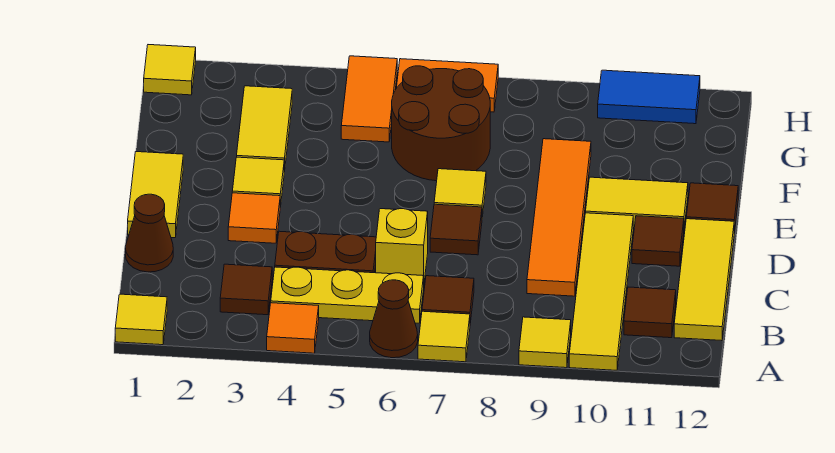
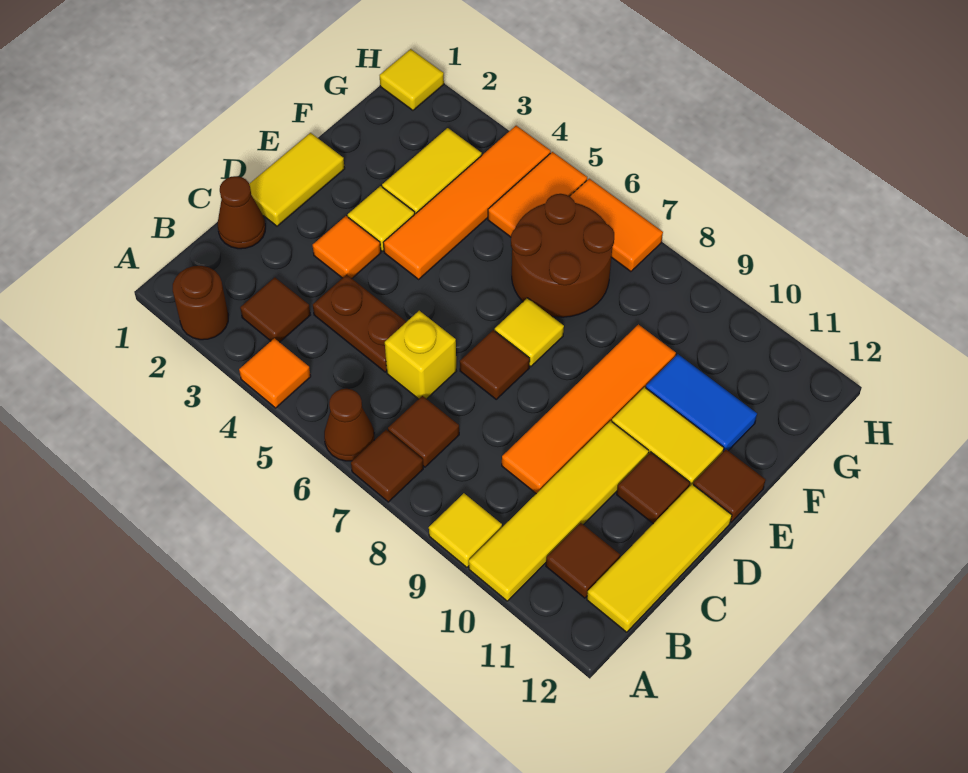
yellow tile A1 level 1 -> none
none -> brown round brick A2 level 1
yellow tile A7 level 1 -> brown tile A7 level 1
yellow plate B4:B6 level 1 -> none
none -> orange tile E4:H4 level 1
blue tile H10:H11 level 1 -> blue tile F10:F11 level 1

